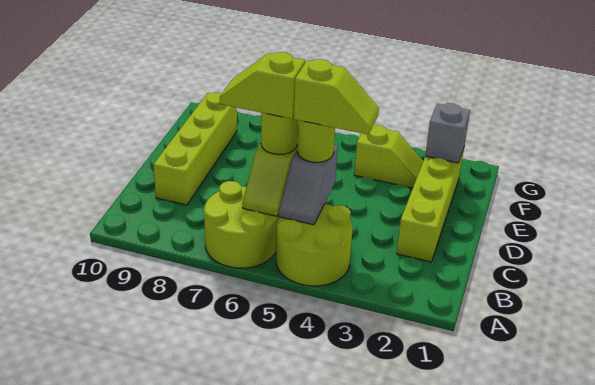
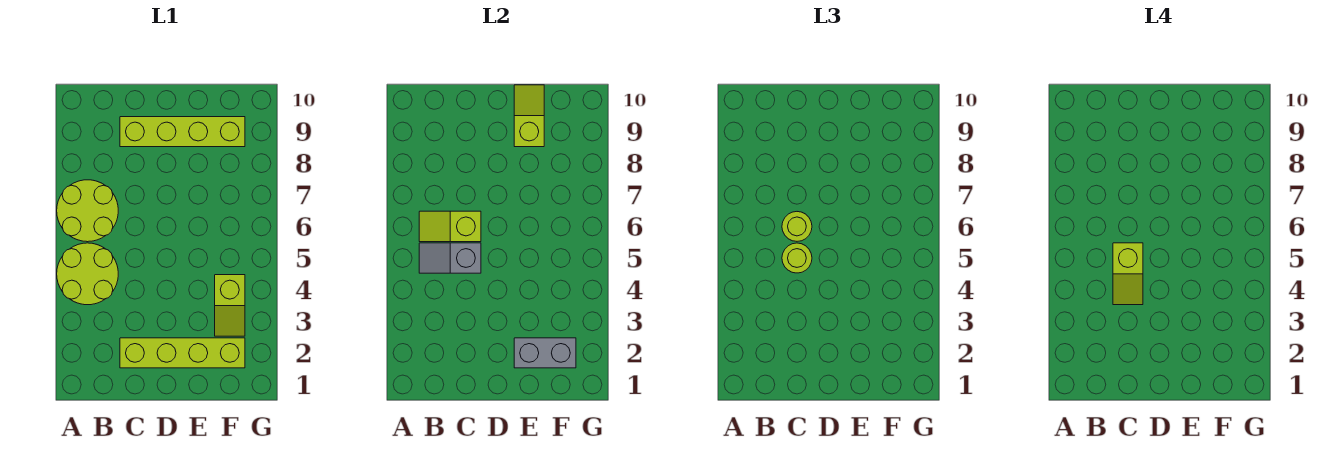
lime slope C6:C7 level 4 top 6 -> lime slope E9:E10 level 2 top 9
grey brick F2 level 2 -> grey brick E2:F2 level 2

